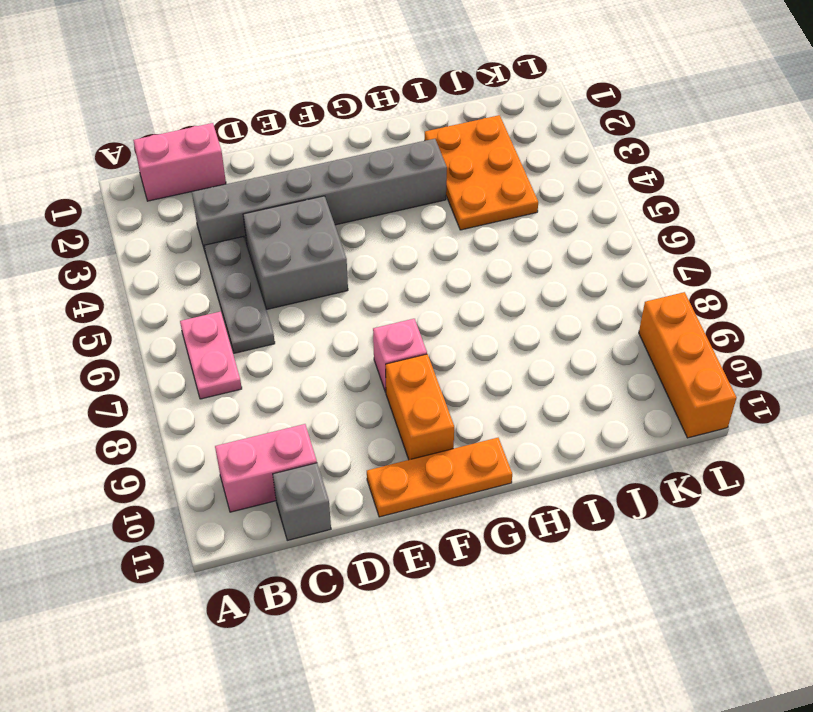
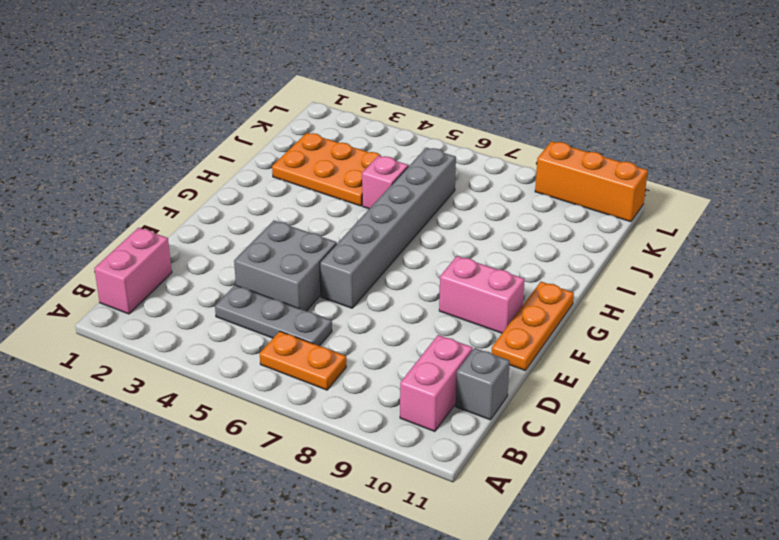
pink plate B6:B7 level 1 -> orange plate B6:B7 level 1
grey brick C3:H3 level 1 -> grey brick E6:J6 level 1
pink brick F8 level 1 -> pink brick I5 level 1
orange brick F9:F10 level 1 -> pink brick F9:F10 level 1

